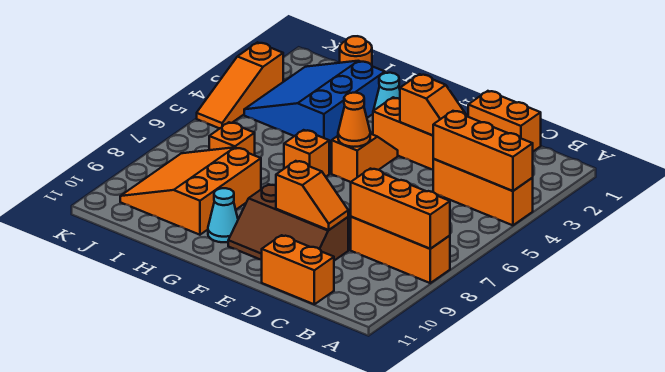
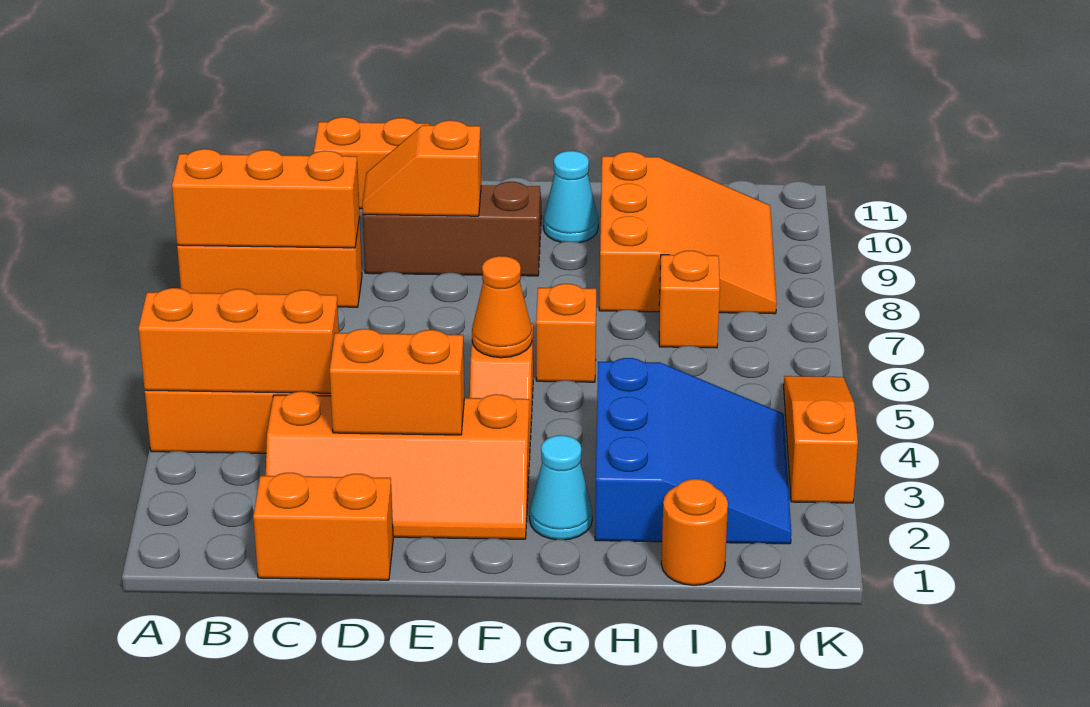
orange slope D3:E3 level 2 top E -> orange brick D3:E3 level 2

